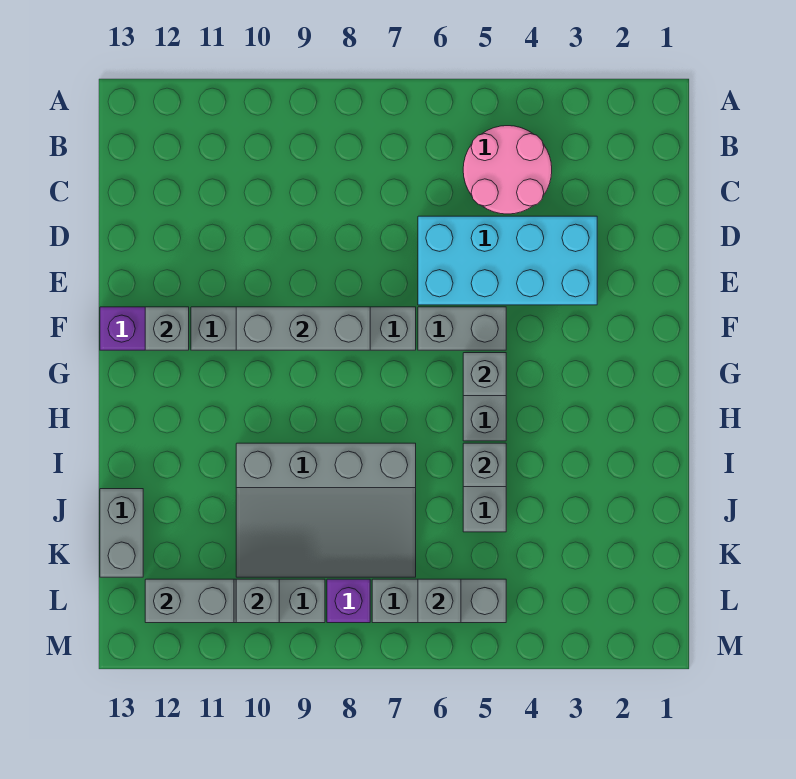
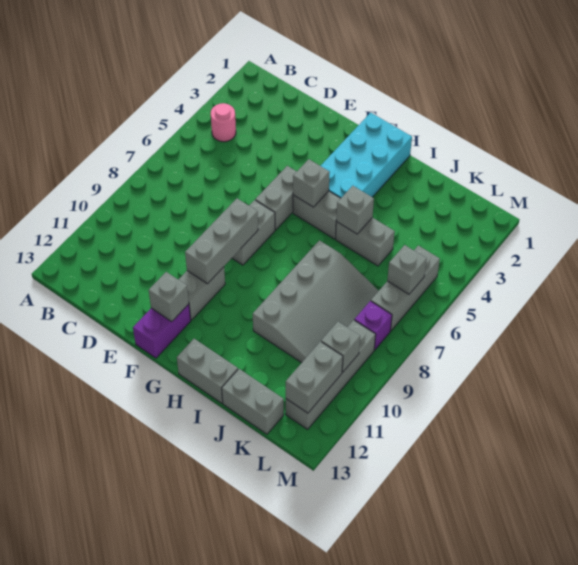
pink round brick B4:C5 level 1 -> pink round brick B4 level 1
cyan brick D3:E6 level 1 -> cyan brick G1:H4 level 1
none -> grey brick H13:I13 level 1

